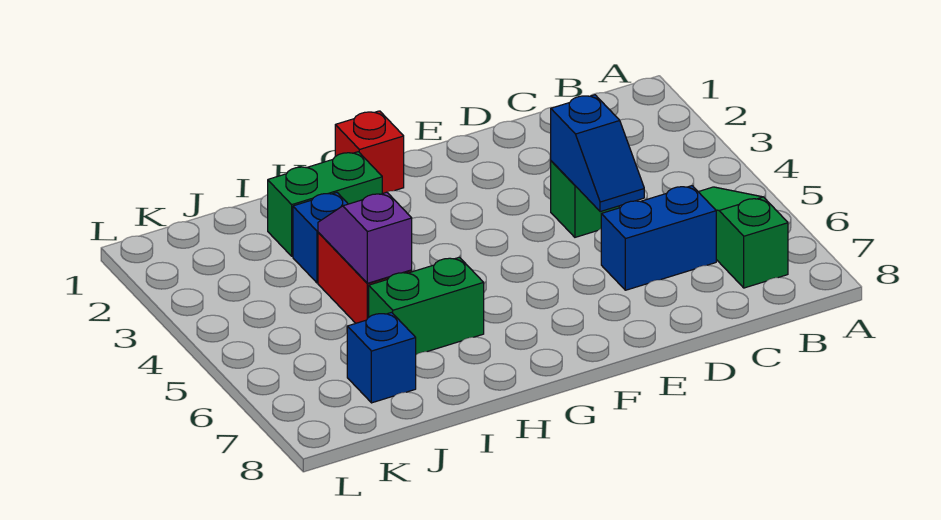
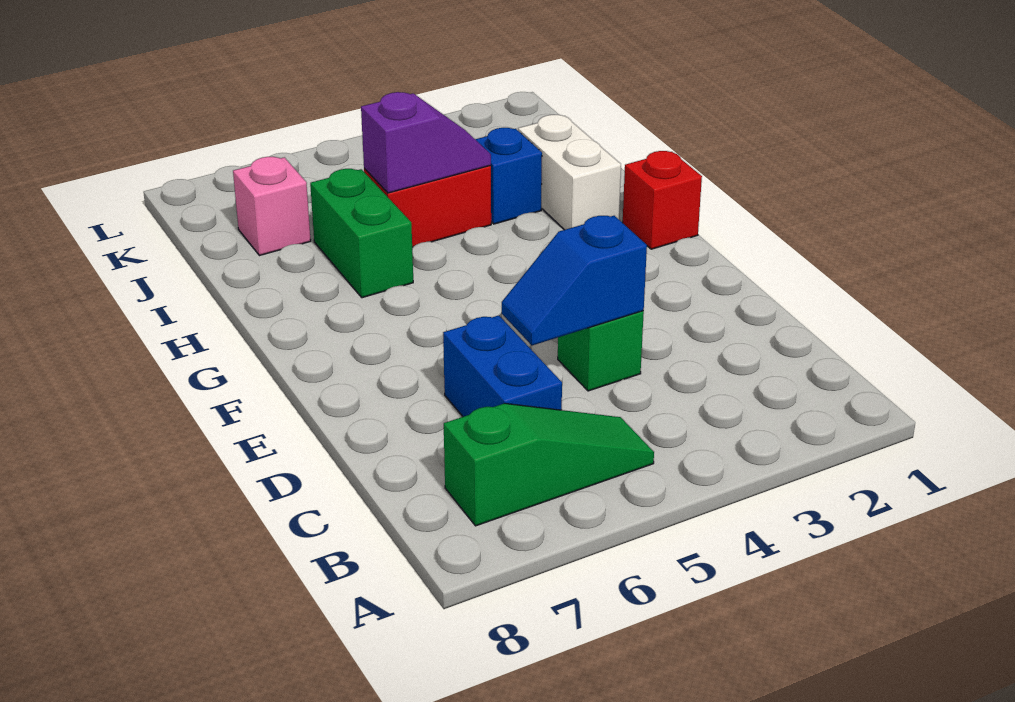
green brick H2:I2 level 1 -> white brick H2:I2 level 1
blue brick J7 level 1 -> pink brick J7 level 1

